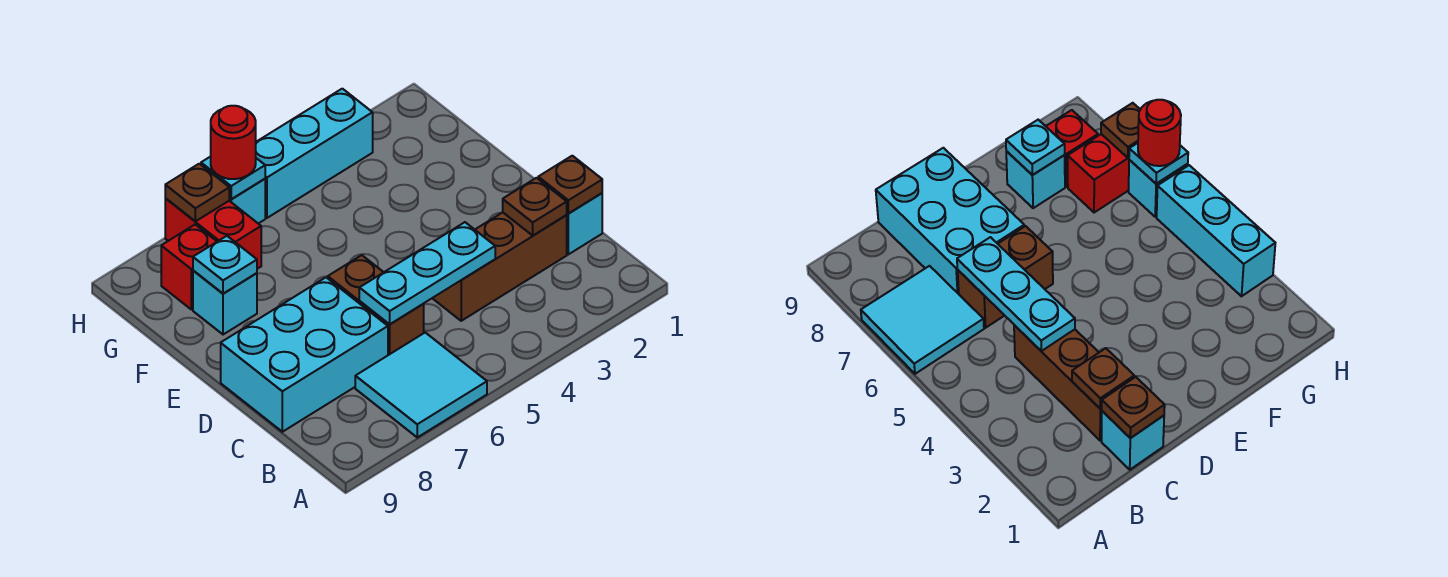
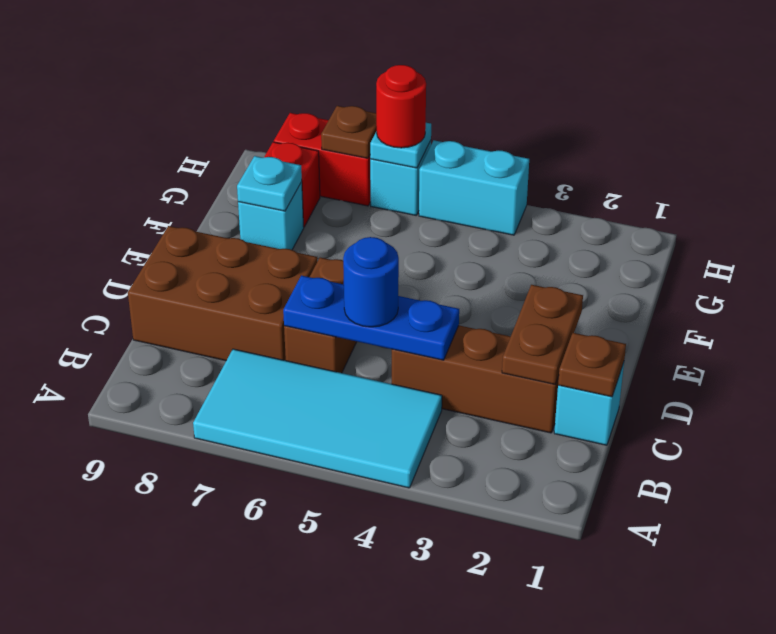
cyan tile A6:B7 level 1 -> cyan tile A4:B7 level 1
brown plate C2 level 2 -> brown plate C2:D2 level 2
cyan plate C4:C6 level 2 -> blue plate C4:C6 level 2
none -> blue round brick C5 level 3
cyan brick C7:D9 level 1 -> brown brick C7:D9 level 1
red brick G7:H7 level 1 -> red brick H7:H8 level 1
cyan brick H3:H5 level 1 -> cyan brick H4:H5 level 1

